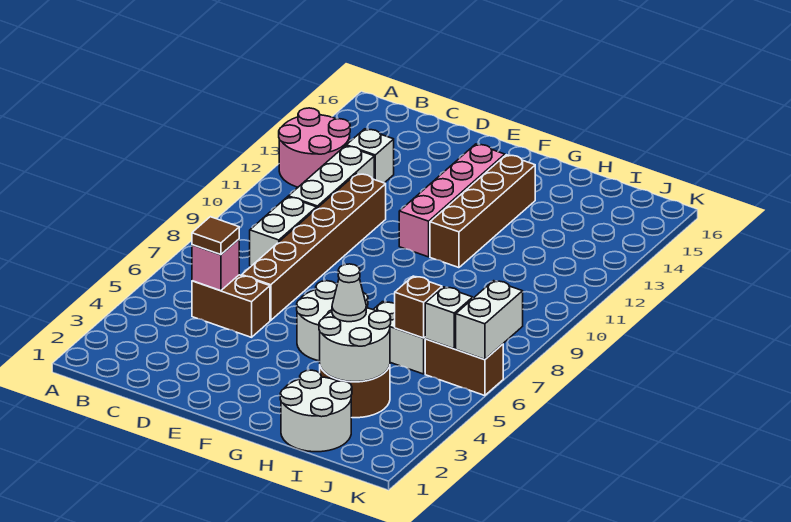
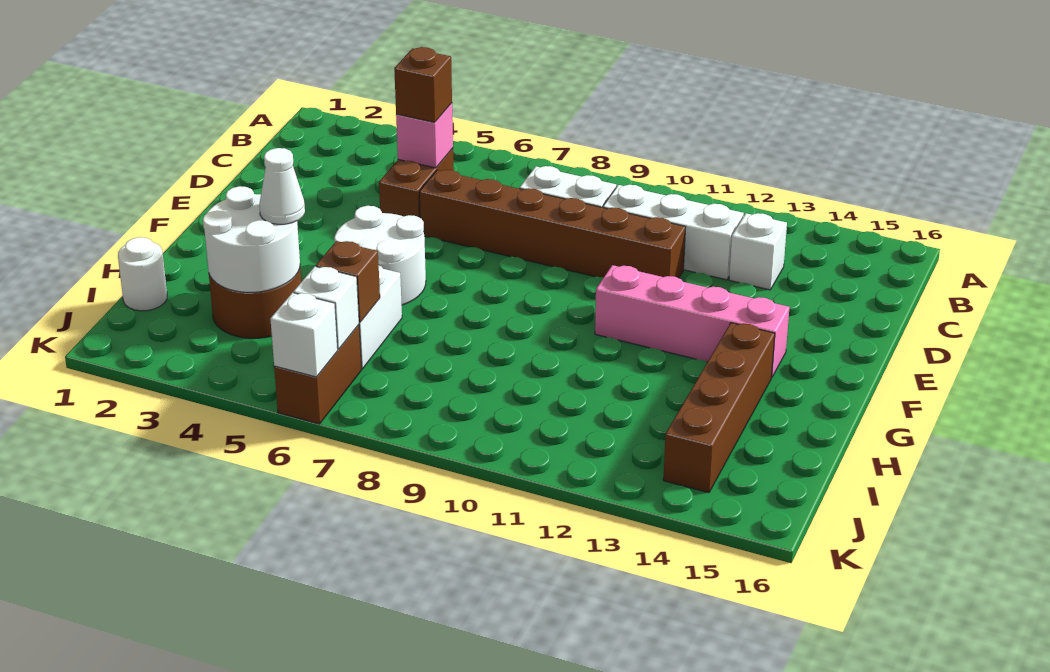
pink round brick A12:B13 level 1 -> none
brown tile C5 level 3 -> brown brick C5 level 3
brown brick G11:G14 level 1 -> brown brick G14:J14 level 1
white round brick H1:I2 level 1 -> white round brick I1 level 1
white brick K6:K7 level 2 -> white brick K6 level 2

